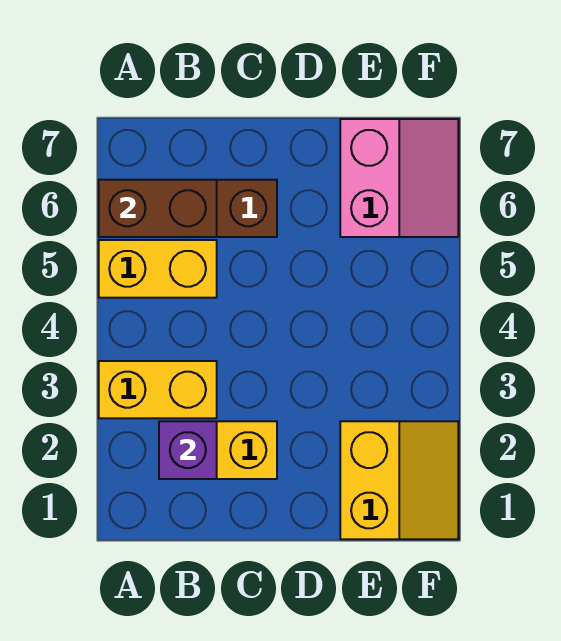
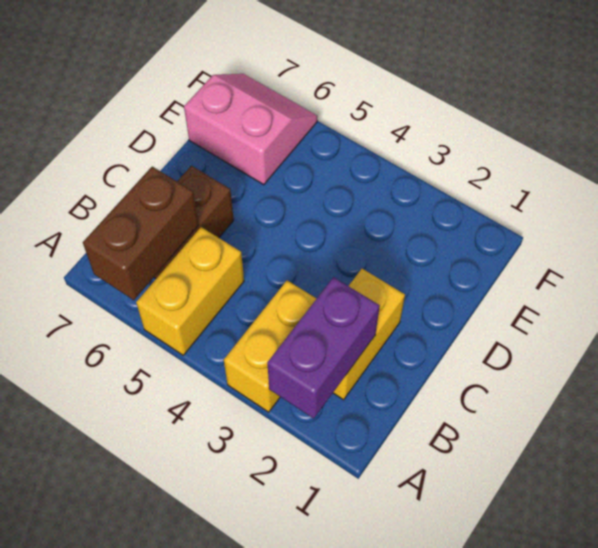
purple brick B2 level 2 -> purple brick A2:B2 level 2
yellow slope E1:F2 level 1 top E -> none

